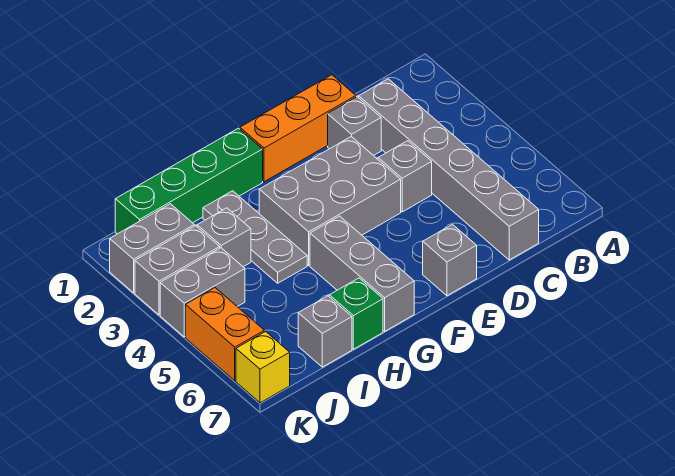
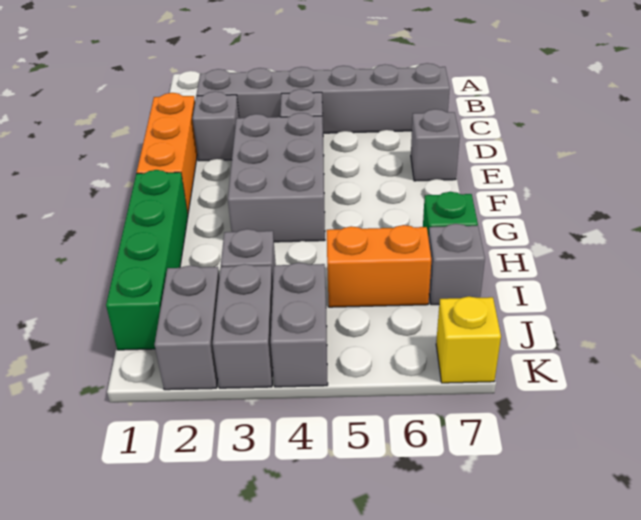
grey brick G5:G7 level 1 -> none
grey plate H2:H4 level 1 -> none
orange brick K5:K6 level 1 -> orange brick I5:I6 level 1

